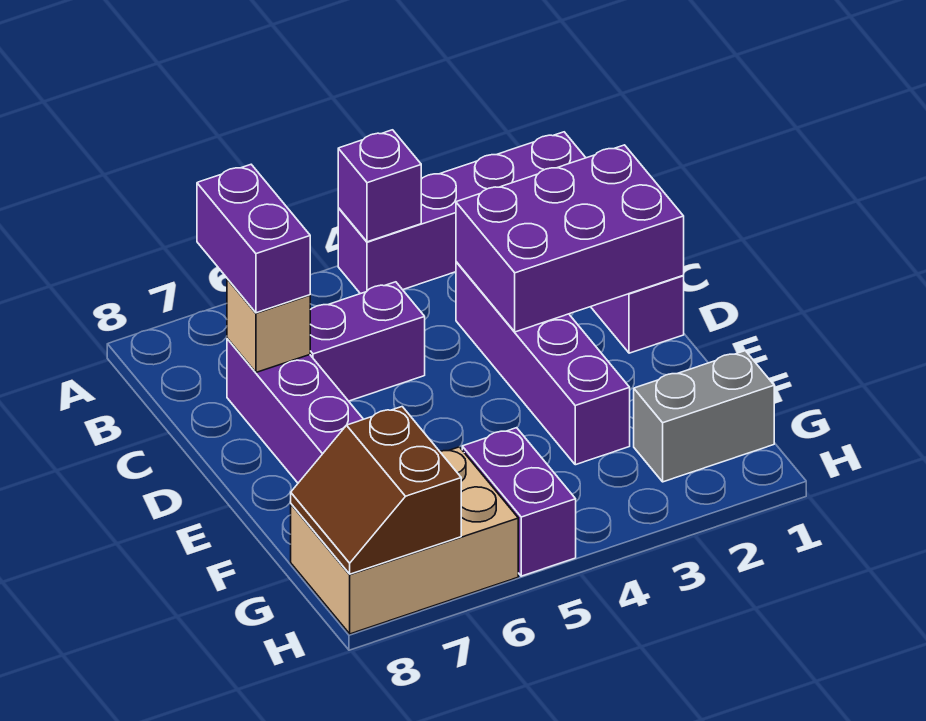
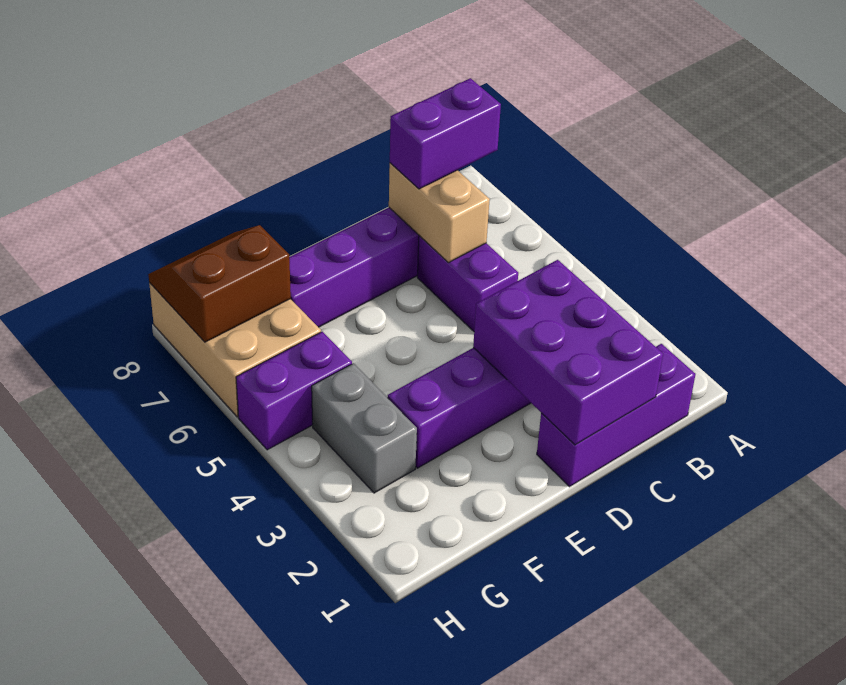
purple brick A1:A4 level 1 -> none
purple brick A4 level 2 -> none
tan brick C7 level 2 -> tan brick C6:C7 level 2
grey brick G1:G2 level 1 -> grey brick G3:G4 level 1

